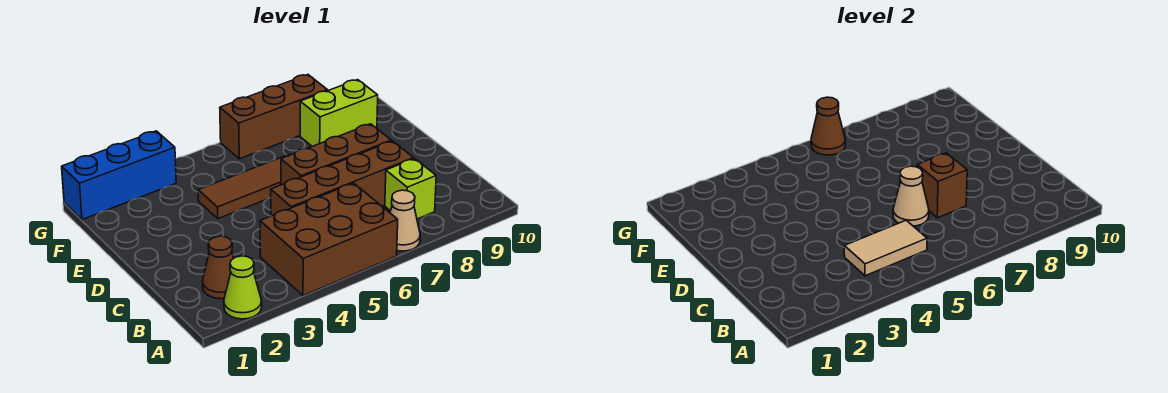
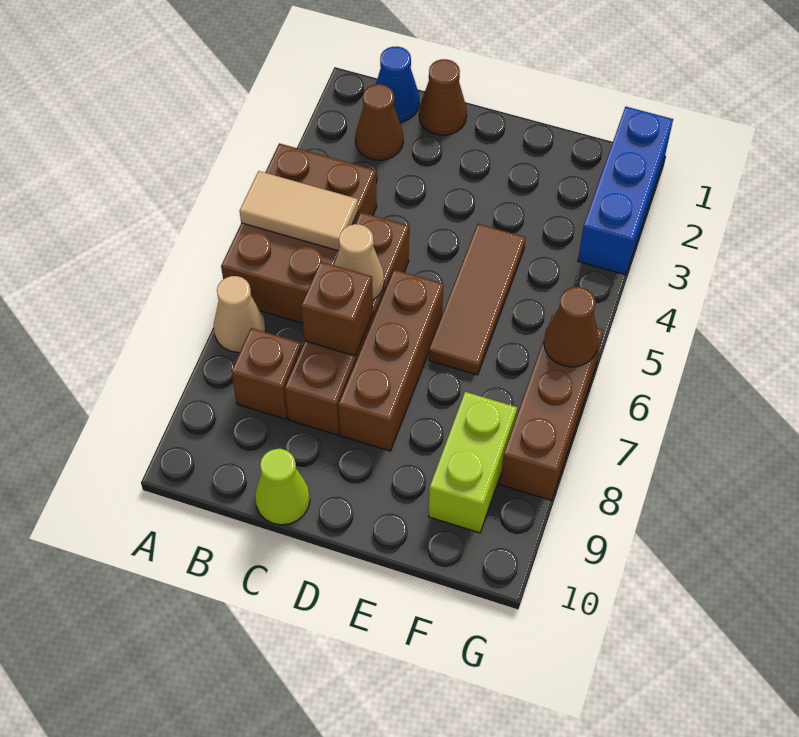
lime cone A2 level 1 -> lime cone C10 level 1
none -> blue cone B1 level 1
tan tile B4:B5 level 2 -> tan tile A5:B5 level 2
lime brick B8 level 1 -> brown brick B8 level 1
none -> brown cone C1 level 1

